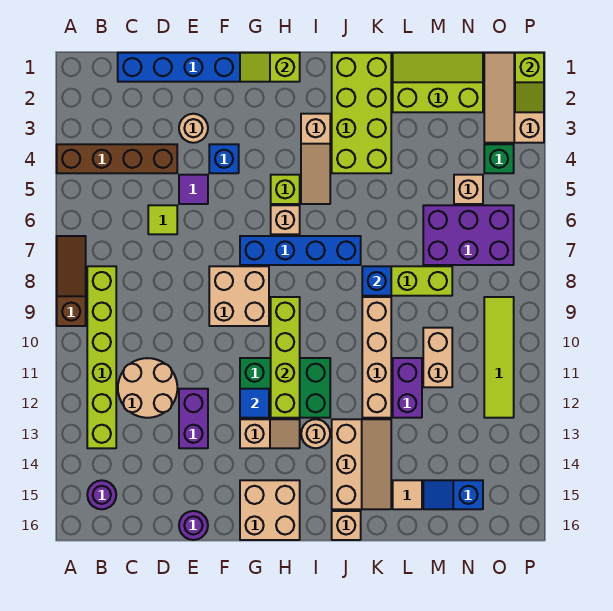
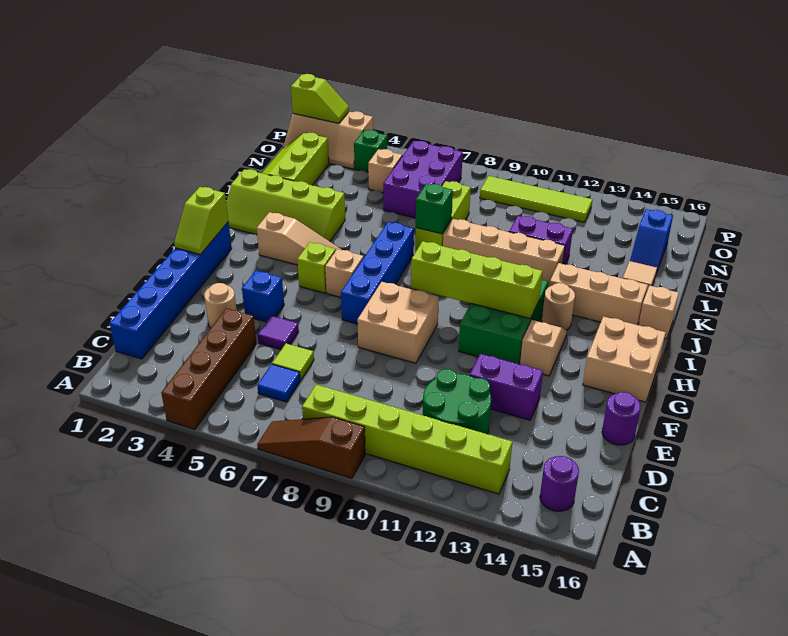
tan round brick C11:D12 level 1 -> green round brick C11:D12 level 1
blue tile G12 level 2 -> blue tile C6 level 1
lime brick J1:K4 level 1 -> lime slope J1:K4 level 1 top K
blue brick K8 level 2 -> green brick K8 level 2
tan brick M10:M11 level 1 -> none

